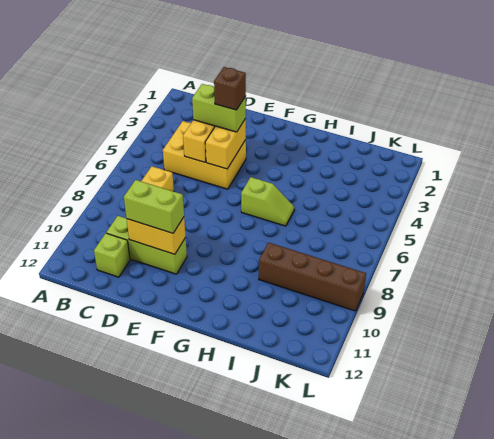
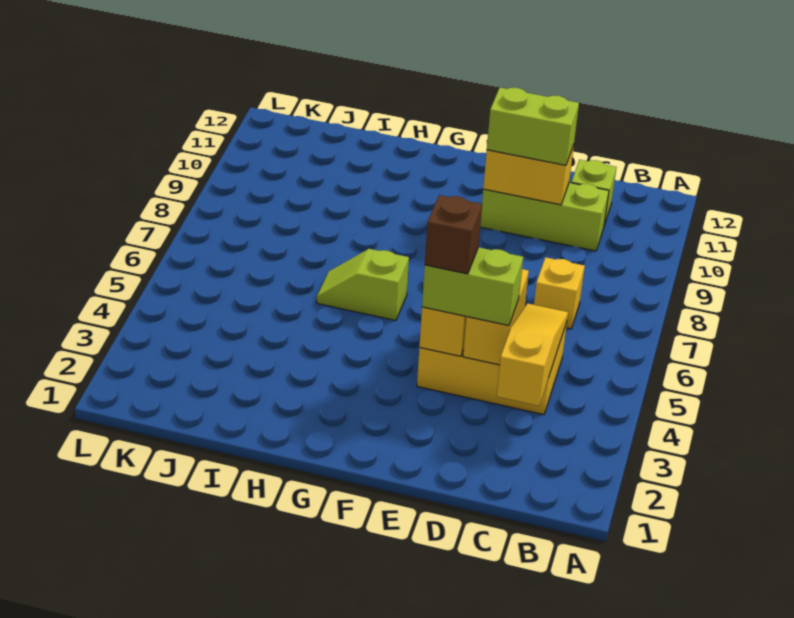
none -> yellow slope C3:C5 level 2 top 3
brown brick I9:L9 level 1 -> none

